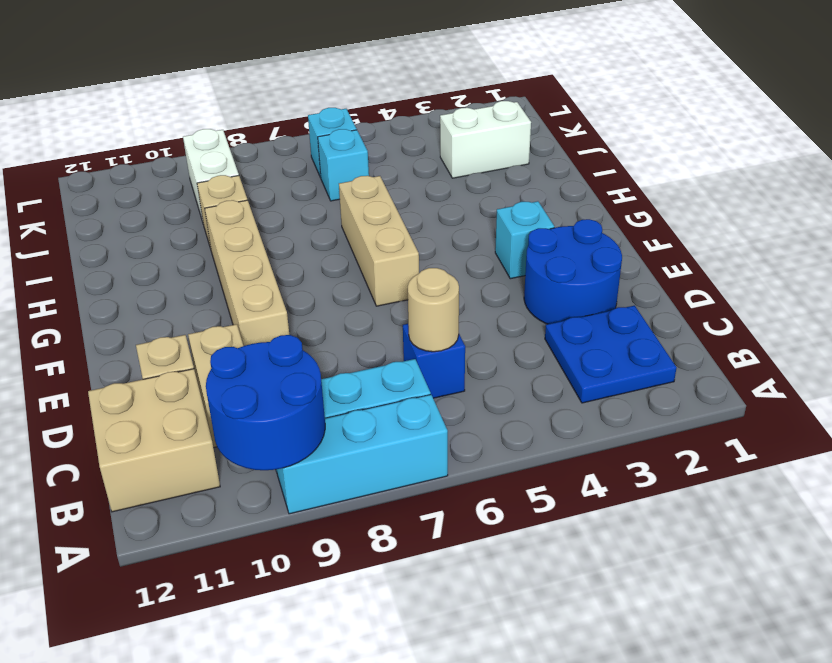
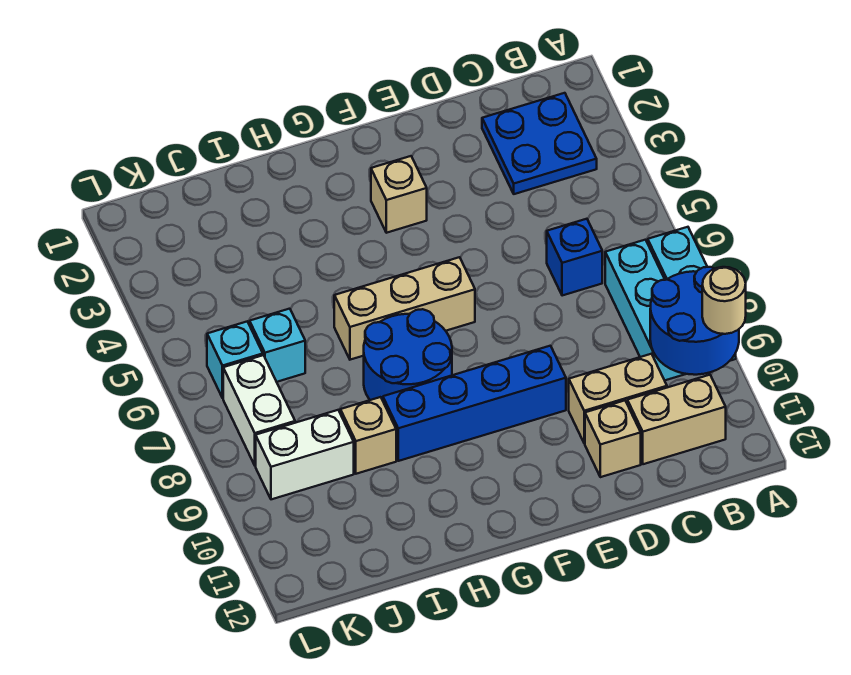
tan brick B11:C12 level 1 -> tan brick B11:C11 level 1
tan round brick C6 level 2 -> tan round brick A10 level 3
blue round brick D2:E3 level 1 -> blue round brick G7:H8 level 1
tan brick E9:H9 level 1 -> blue brick E9:H9 level 1
cyan brick F3 level 1 -> tan brick F3 level 1
white brick J2:J3 level 1 -> white brick K7:K8 level 1

